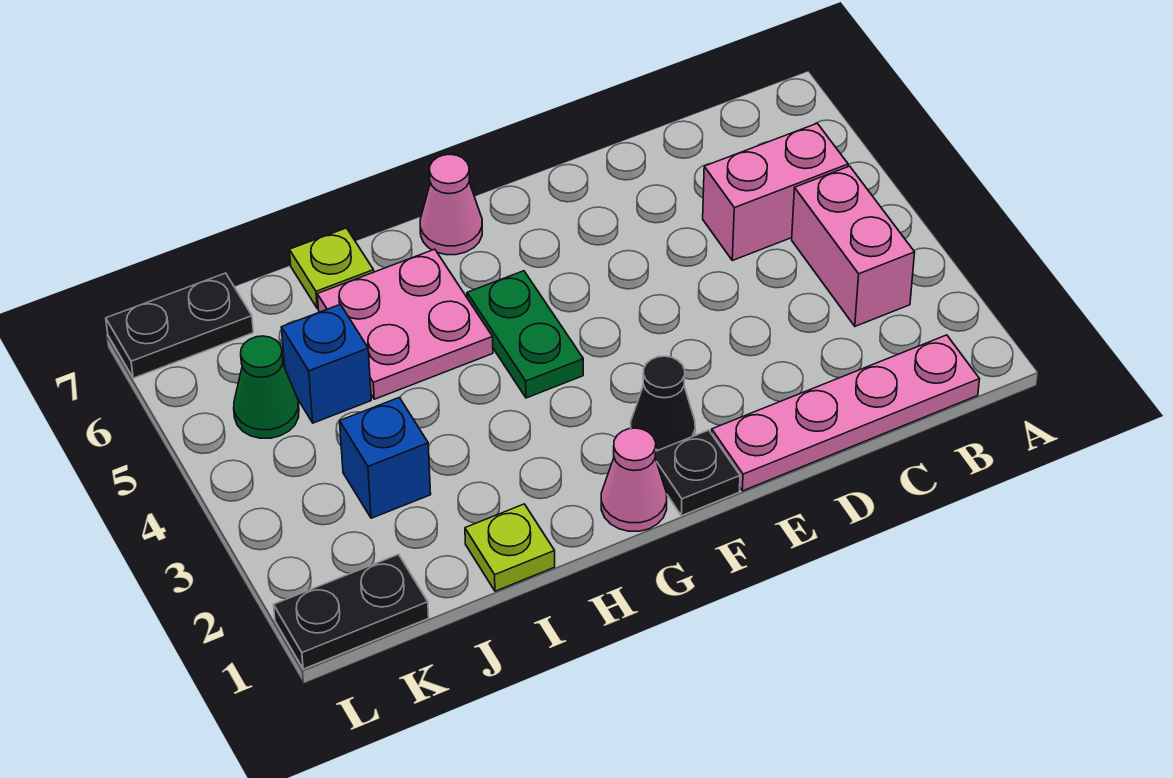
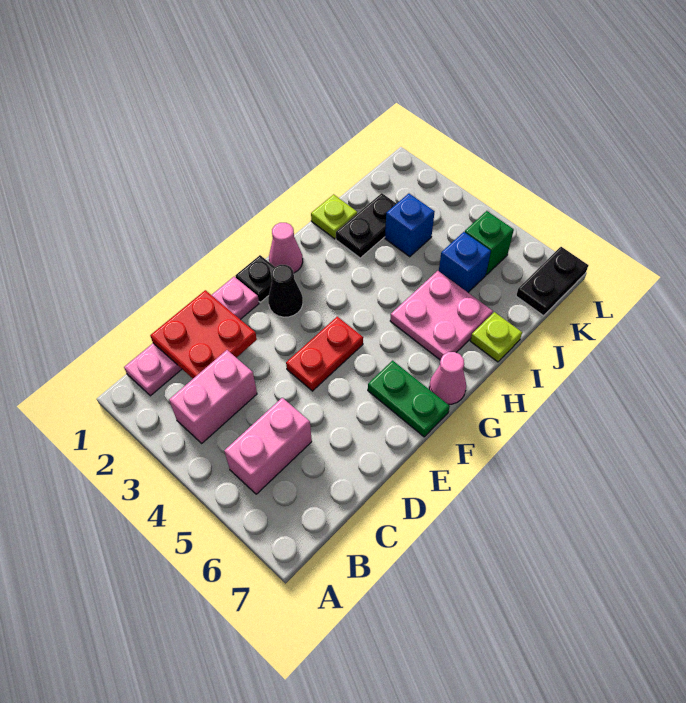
pink brick B3:B4 level 1 -> pink brick B3:C3 level 1
none -> red plate C1:D2 level 2
none -> red plate E4:F4 level 1
green plate G4:G5 level 1 -> green plate F6:F7 level 1
black plate K1:L1 level 1 -> black plate I2:J2 level 1
green cone K5 level 1 -> green brick K5 level 1

